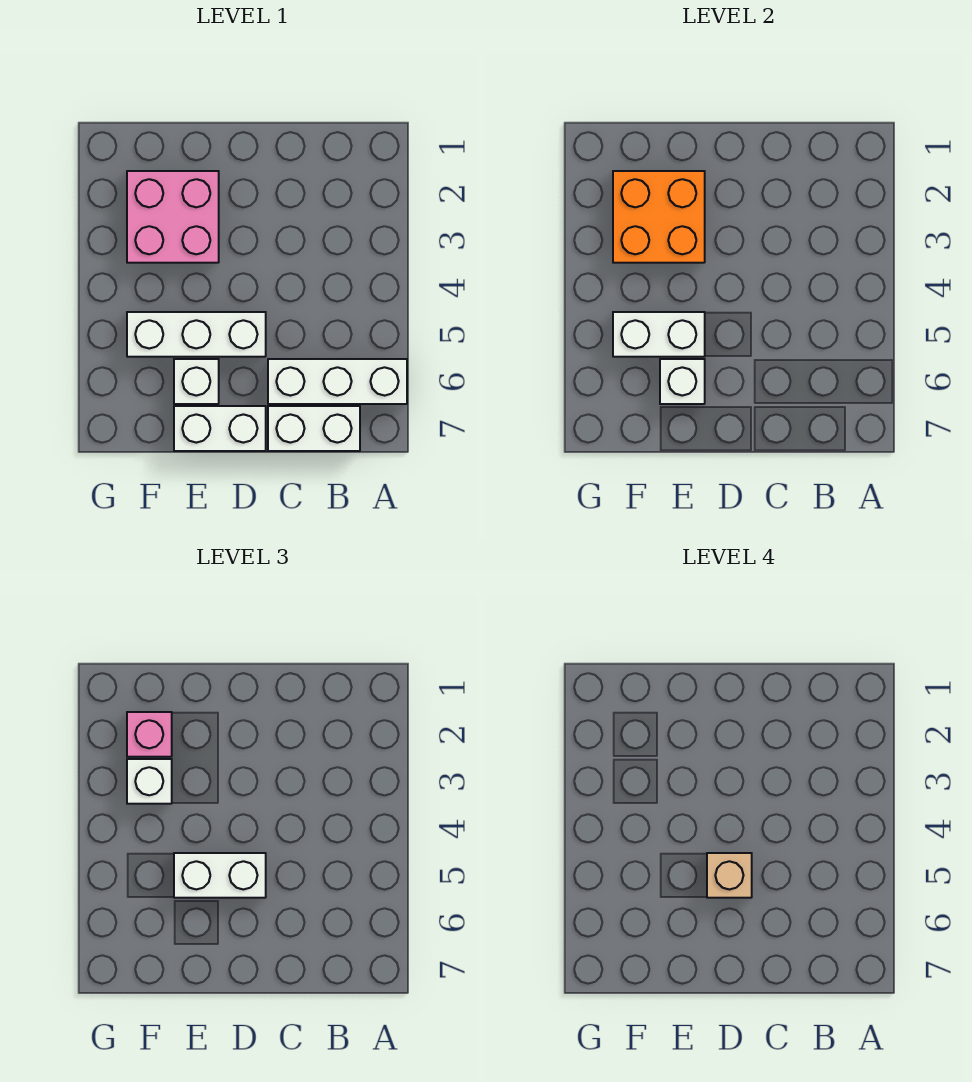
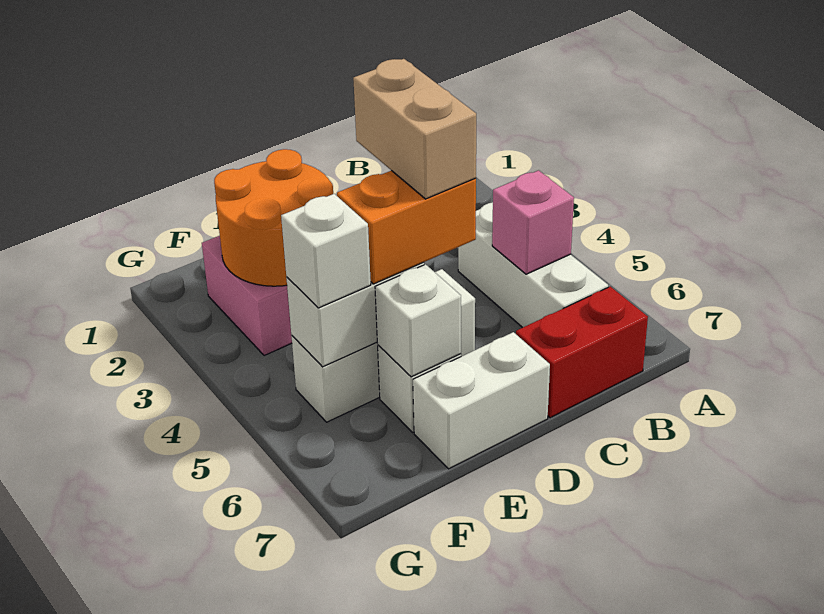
white brick A6:C6 level 1 -> white brick B4:B6 level 1
white brick B7:C7 level 1 -> red brick B7:C7 level 1
white brick D5:E5 level 3 -> orange brick D5:E5 level 3
tan brick D5 level 4 -> tan brick D4:D5 level 4
orange brick E2:F3 level 2 -> orange round brick E2:F3 level 2
pink brick F2 level 3 -> pink brick B5 level 2
white brick F3 level 3 -> white brick F5 level 3

